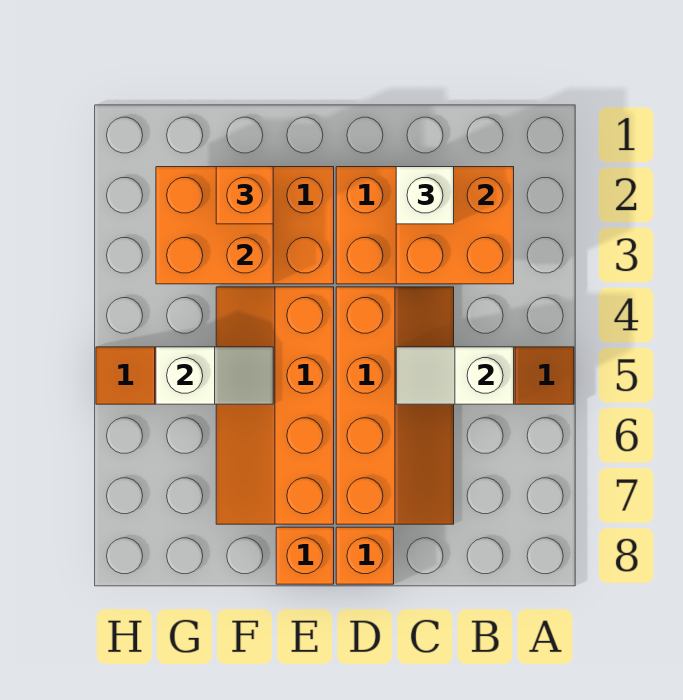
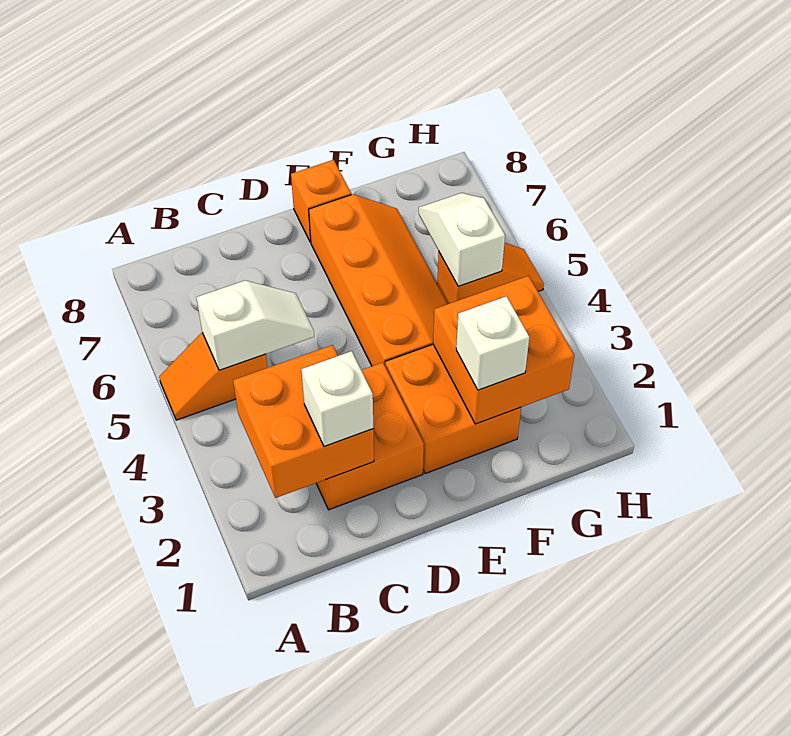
orange slope C4:D7 level 1 top D -> none
orange brick D8 level 1 -> none
orange brick F2 level 3 -> white brick F2 level 3
white slope F5:G5 level 2 top G -> white slope G5:G6 level 2 top 5

